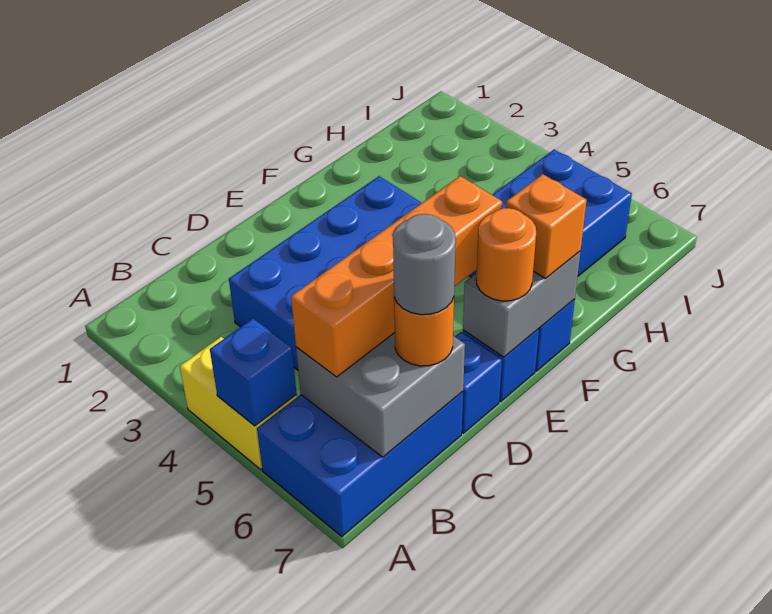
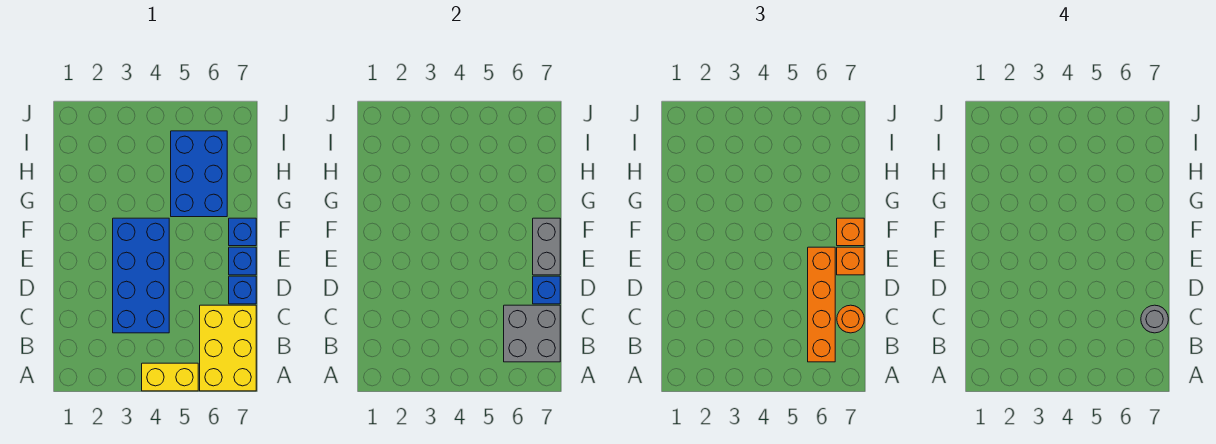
blue brick A5 level 2 -> blue brick D7 level 2
blue brick A6:C7 level 1 -> yellow brick A6:C7 level 1
orange round brick E7 level 3 -> orange brick E7 level 3

